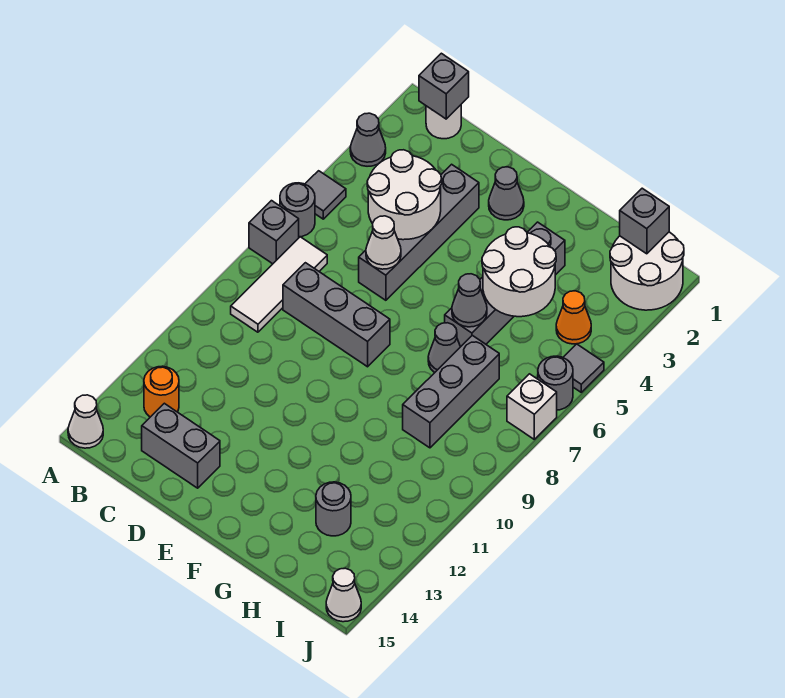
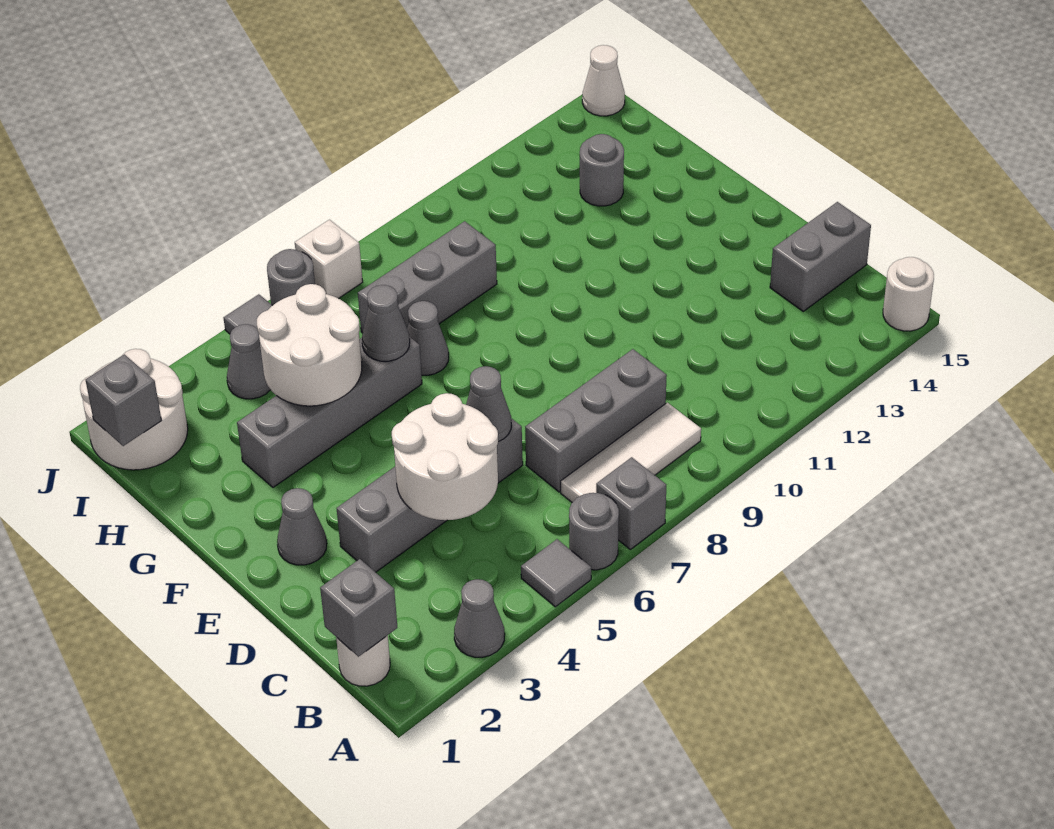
white cone A15 level 1 -> white round brick A15 level 1
orange round brick B13 level 1 -> none
grey brick C8:E8 level 1 -> grey brick C7:C9 level 1
grey brick C14:D14 level 1 -> grey brick C14:C15 level 1
white cone D6 level 2 -> grey cone D6 level 2
orange cone I4 level 1 -> grey cone I4 level 1

